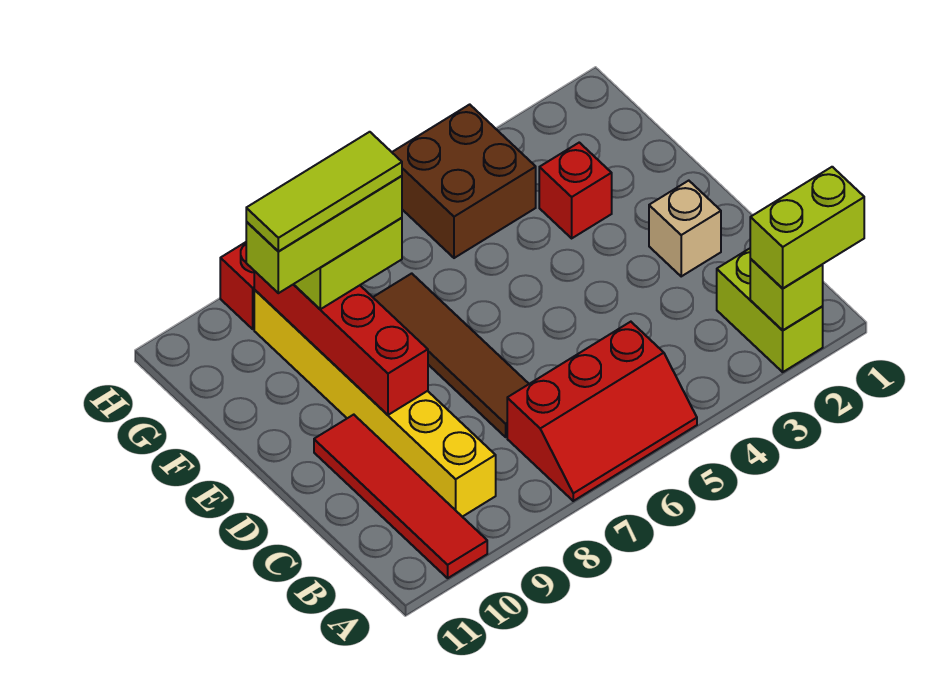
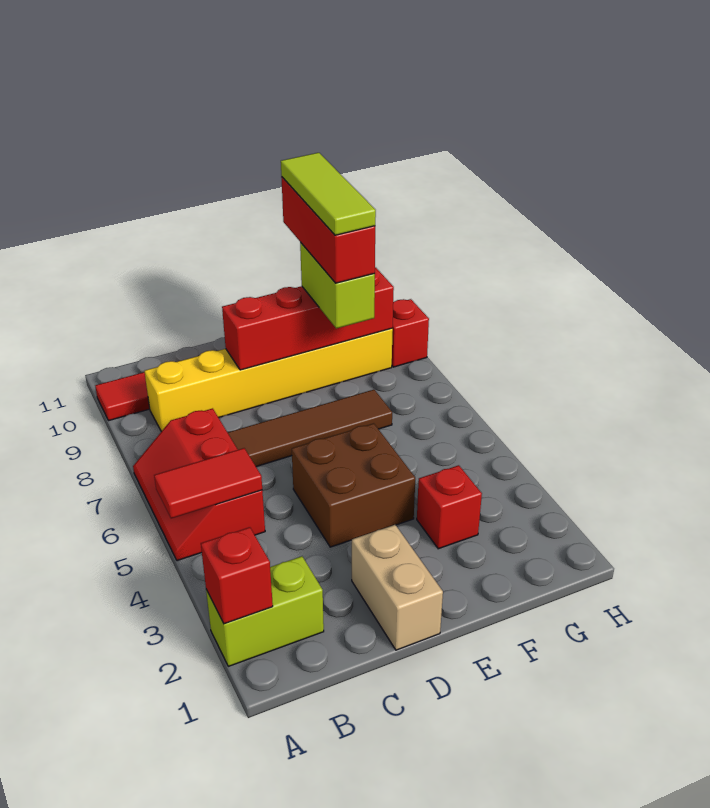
lime brick A1:A2 level 3 -> none
lime brick A2 level 2 -> red brick A2 level 2
none -> red tile A5:B5 level 2
tan brick D2 level 1 -> tan brick D1:D2 level 1
lime brick F8:F10 level 4 -> red brick F8:F10 level 4
brown brick G4:H5 level 1 -> brown brick D4:E5 level 1

